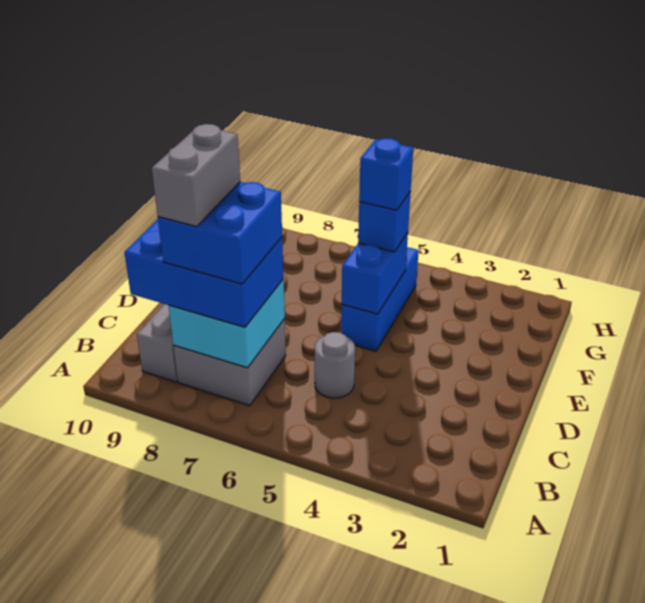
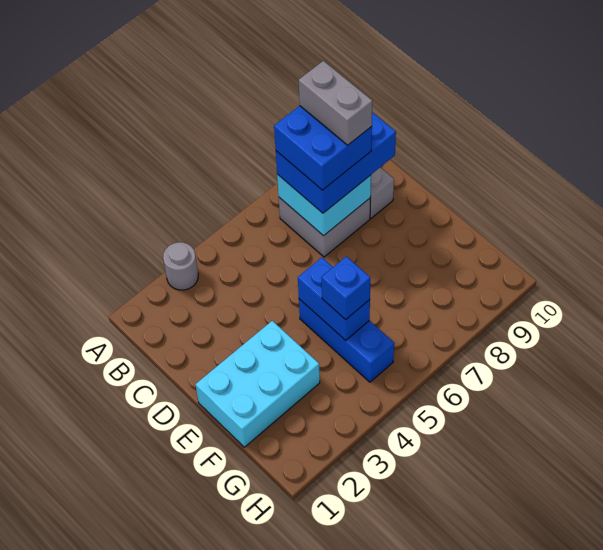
grey round brick C5 level 1 -> grey round brick A3 level 1
none -> cyan brick E1:F3 level 1
blue brick F5 level 4 -> none

